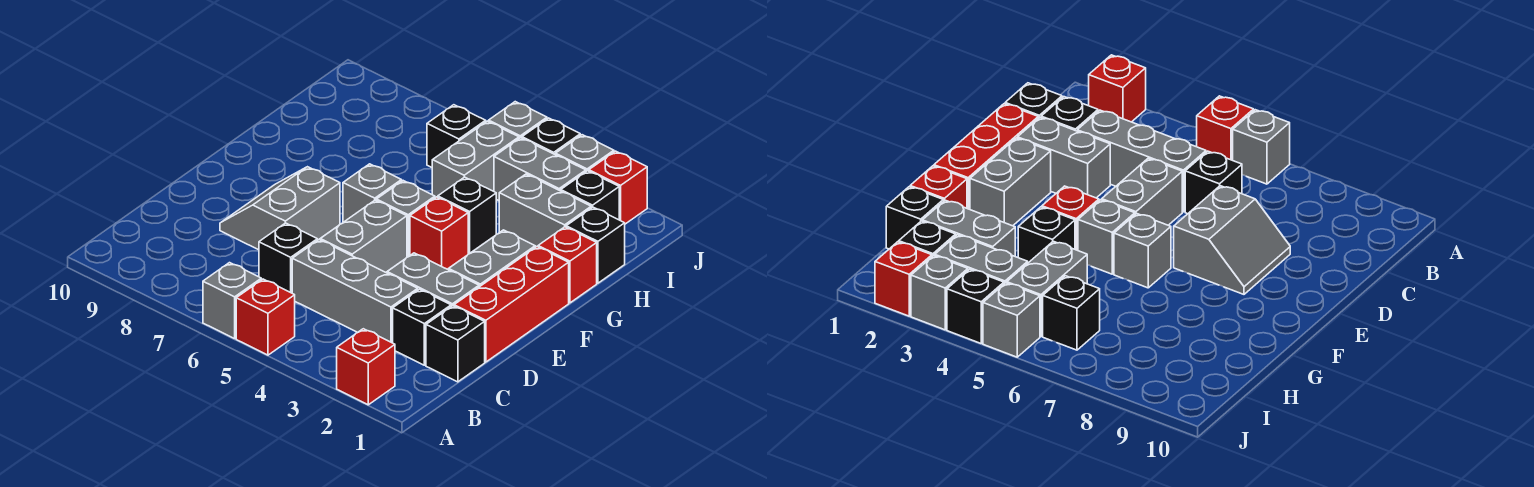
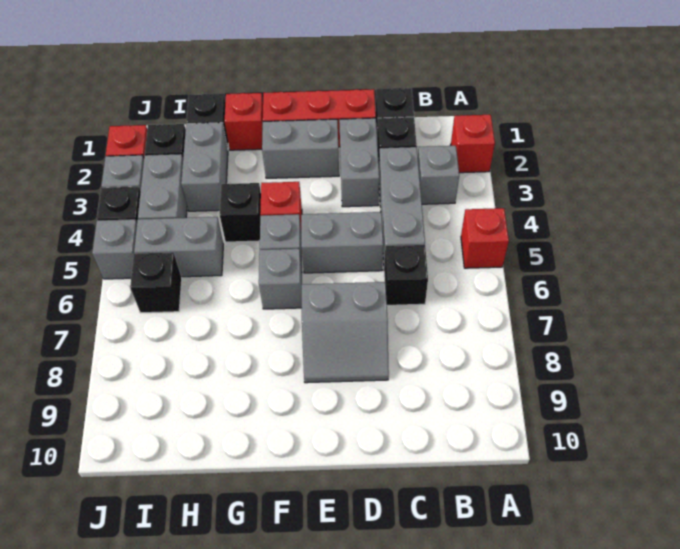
grey brick A6 level 1 -> grey brick B3 level 1

